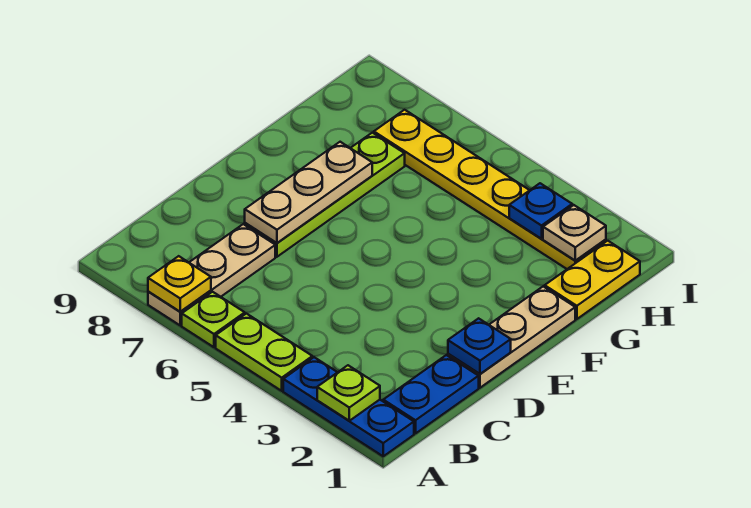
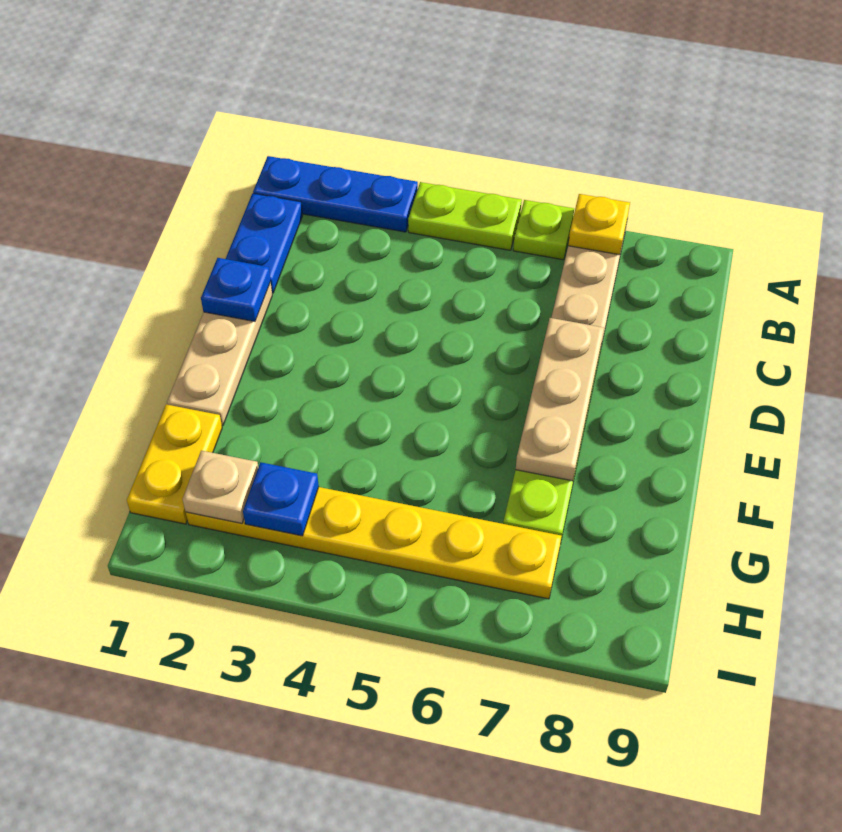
lime plate A2 level 2 -> none

